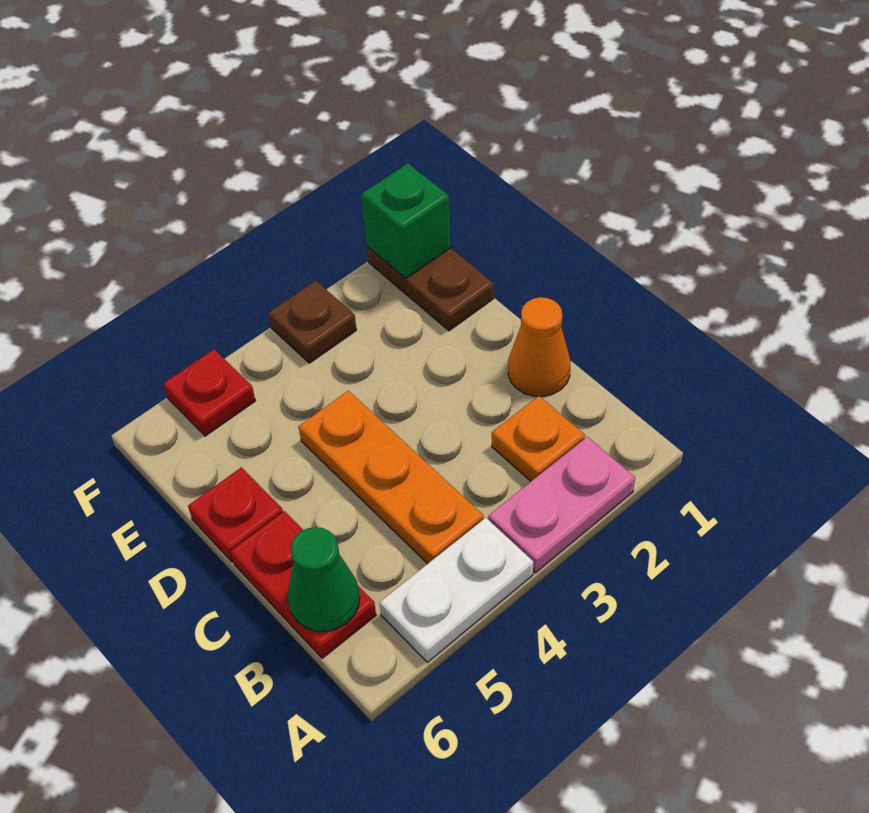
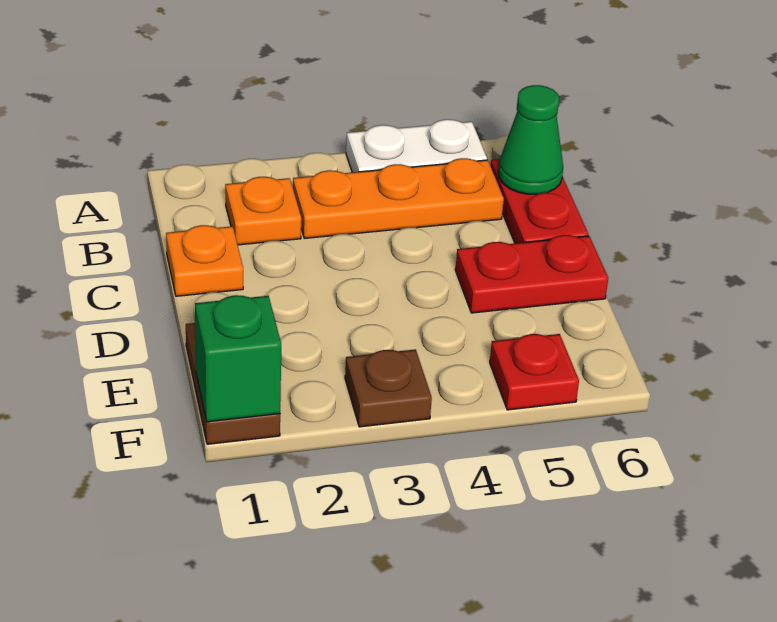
pink plate A2:A3 level 1 -> none
orange plate B4:D4 level 1 -> orange plate B3:B5 level 1
orange cone C1 level 1 -> orange plate C1 level 1
red plate D6 level 1 -> red plate D5:D6 level 1

